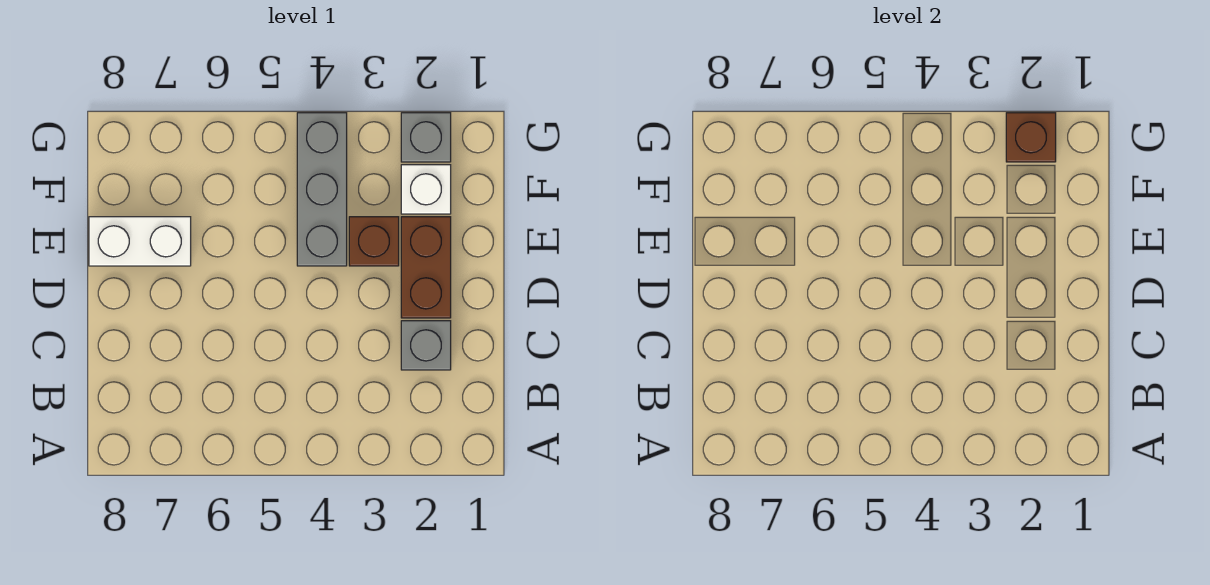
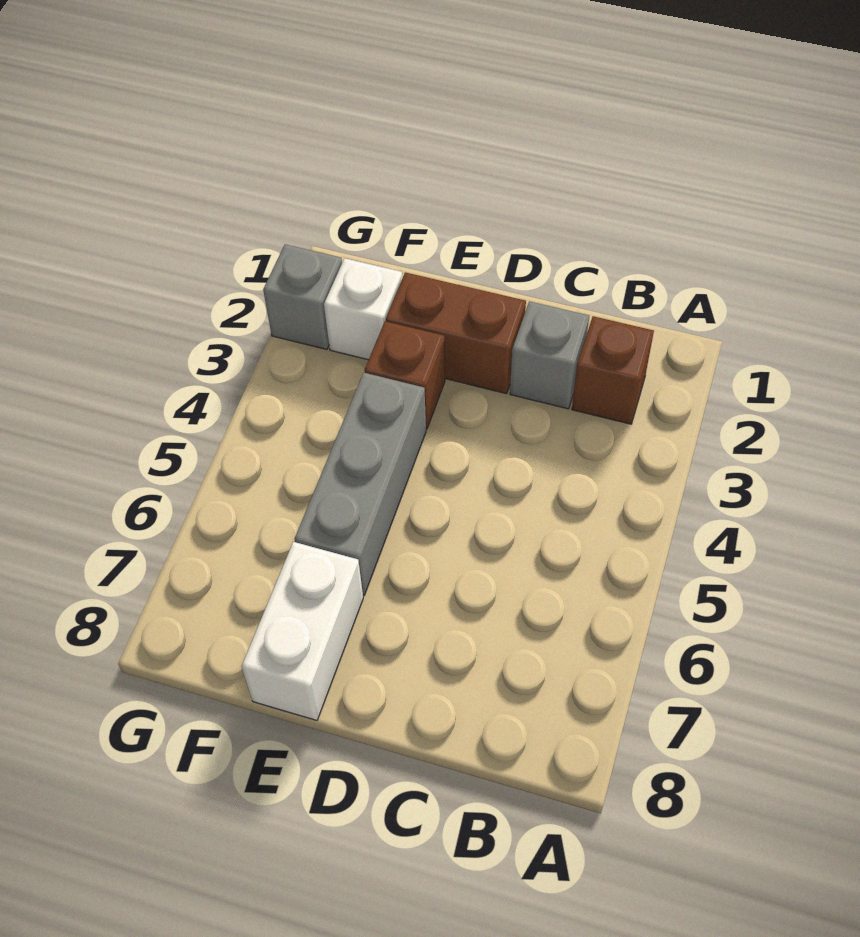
grey brick E4:G4 level 1 -> grey brick E4:E6 level 1
brown brick G2 level 2 -> brown brick B2 level 1

